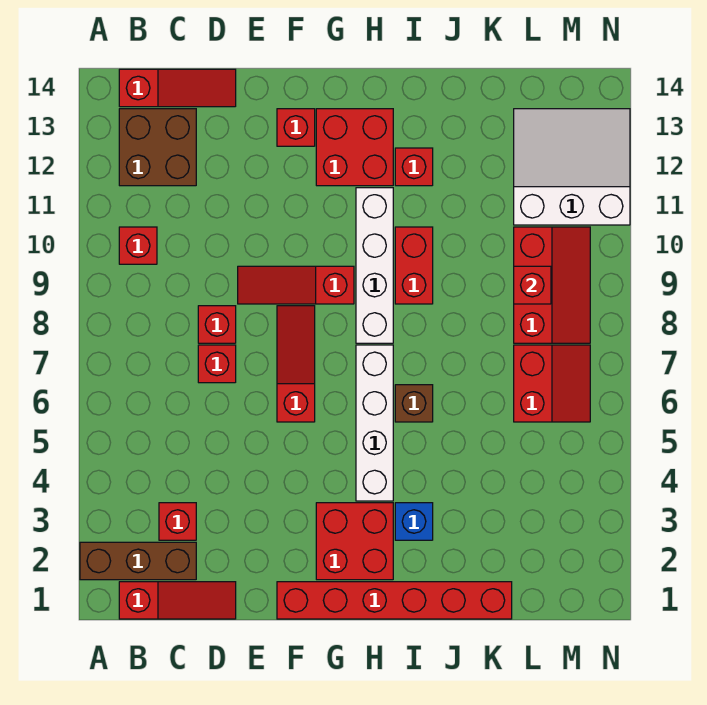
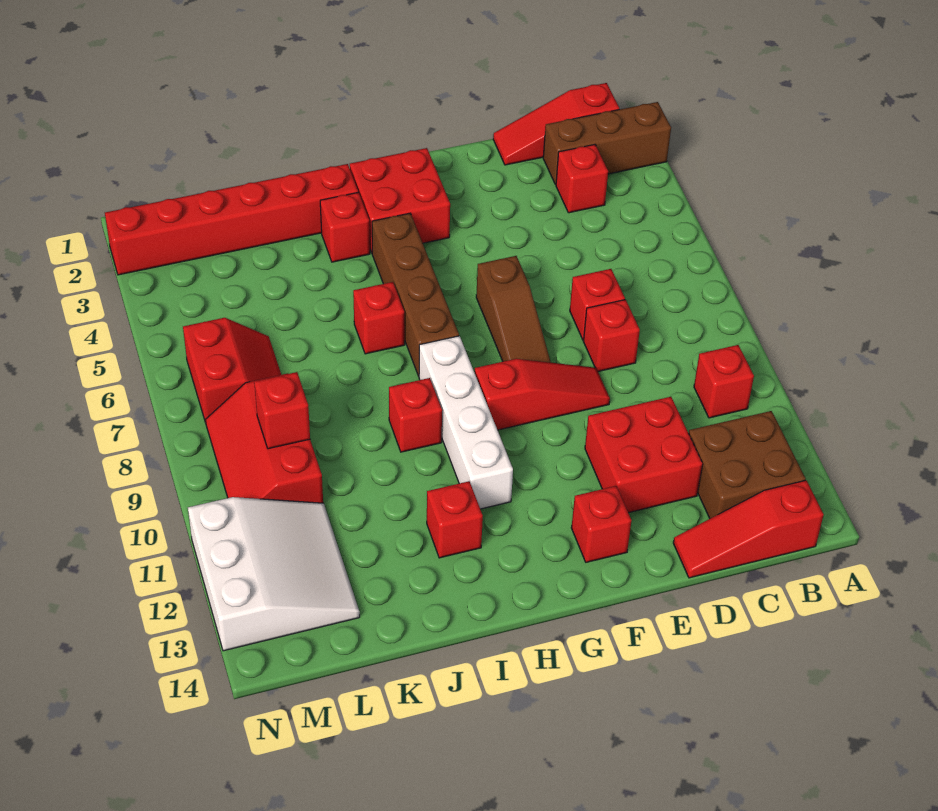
red brick F1:K1 level 1 -> red brick I2:N2 level 1
red slope F6:F8 level 1 top 6 -> brown slope F6:F8 level 1 top 6
red brick G12:H13 level 1 -> red brick D11:E12 level 1
white brick H4:H7 level 1 -> brown brick H4:H7 level 1
blue brick I3 level 1 -> red brick I3 level 1
brown brick I6 level 1 -> red brick I6 level 1
red brick I9:I10 level 1 -> red brick I9 level 1
red slope L6:M7 level 1 top L -> red slope L6:M7 level 1 top M
white slope L11:N13 level 1 top 11 -> white slope L11:N13 level 1 top N

